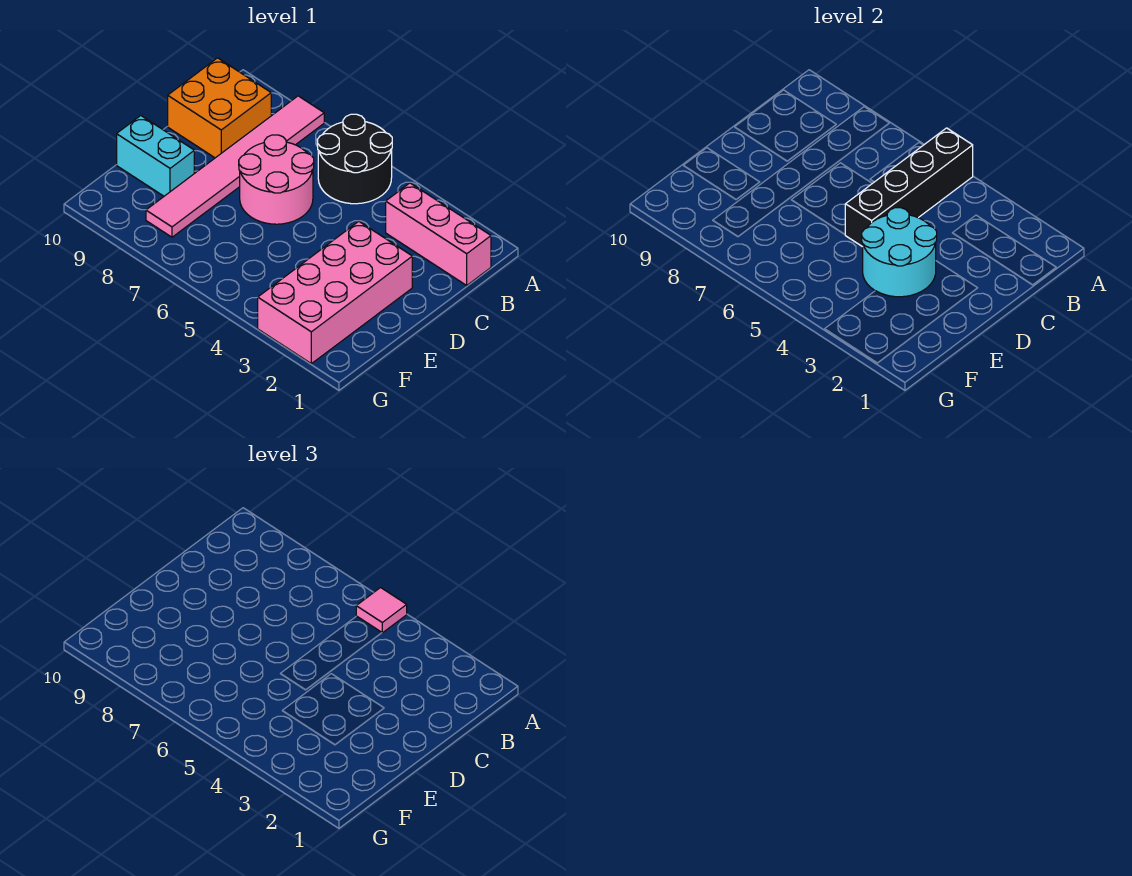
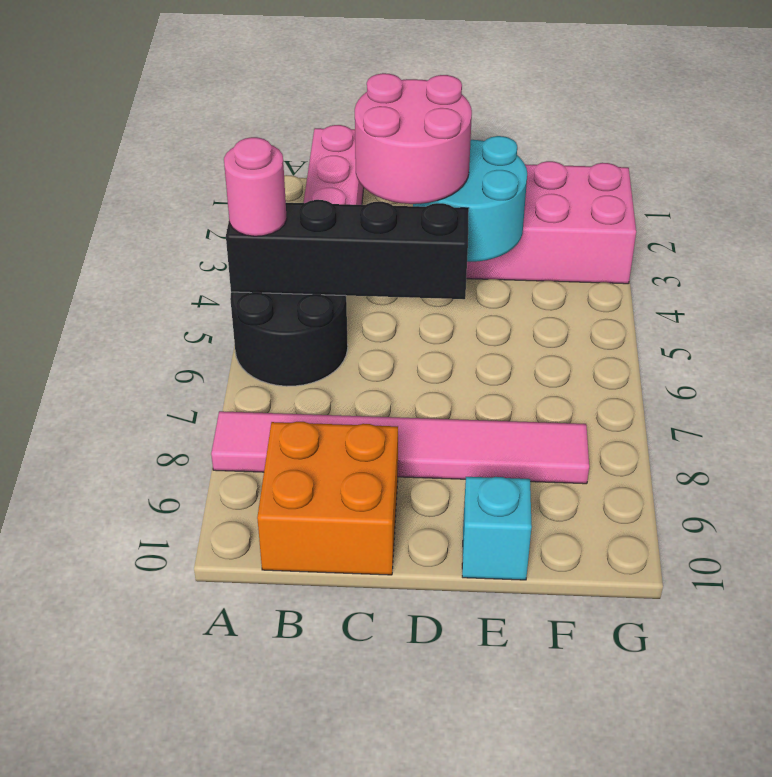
pink tile A5 level 3 -> pink round brick A5 level 3
pink round brick C6:D7 level 1 -> pink round brick C3:D4 level 3
cyan brick E9:E10 level 1 -> cyan brick E10 level 1

